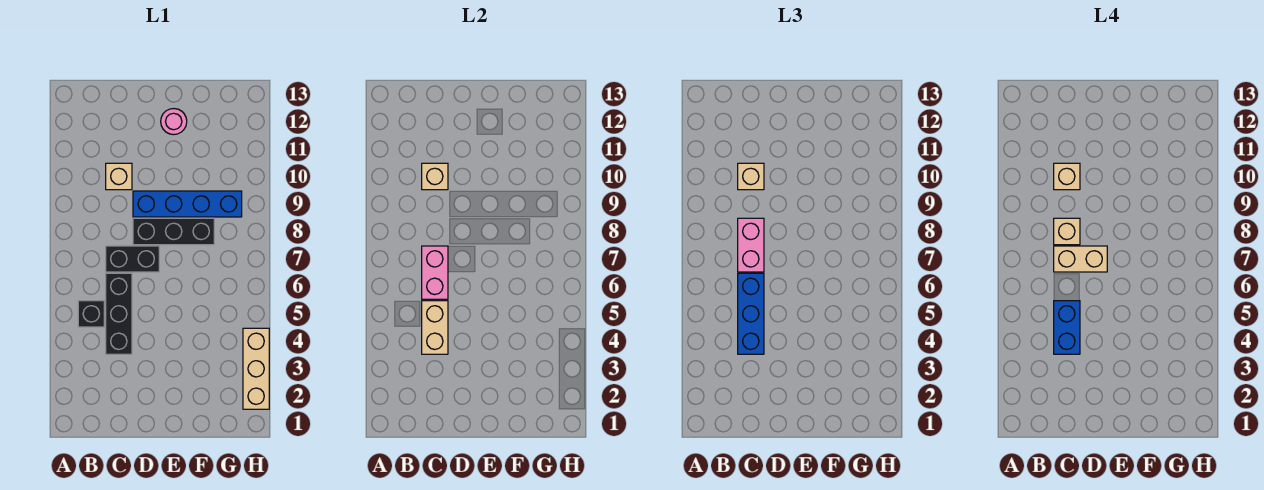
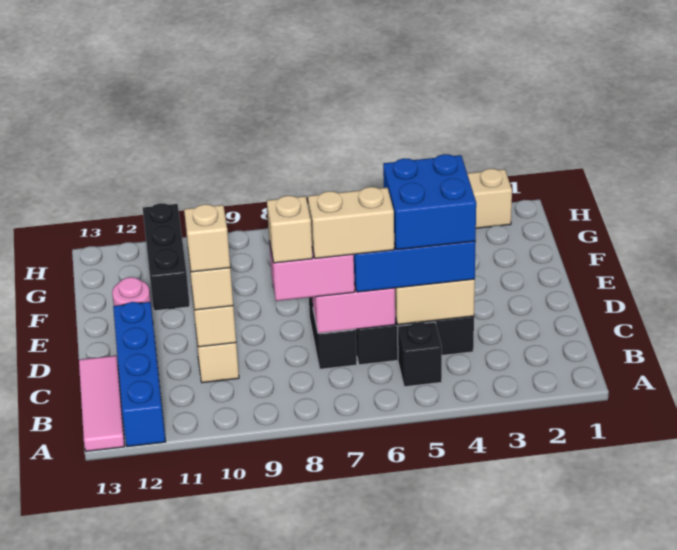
none -> pink tile A13:C13 level 1
blue brick C4:C5 level 4 -> blue brick C4:D5 level 4
tan brick C7:D7 level 4 -> tan brick C6:C7 level 4
black brick D8:F8 level 1 -> black brick F11:H11 level 1
blue brick D9:G9 level 1 -> blue brick A12:D12 level 1

